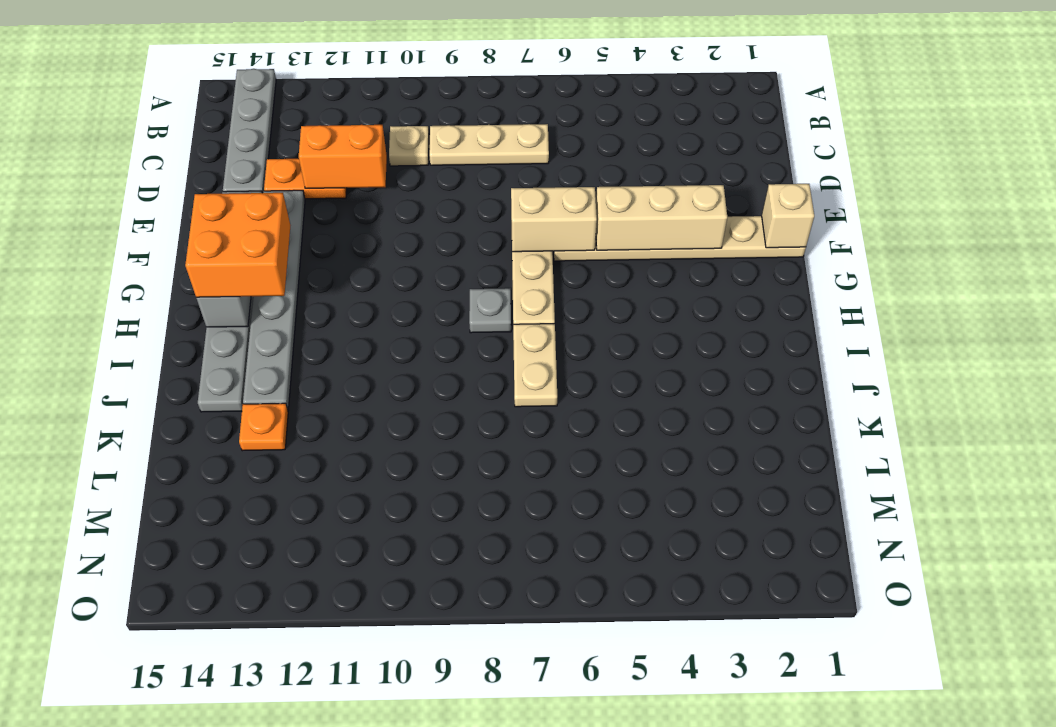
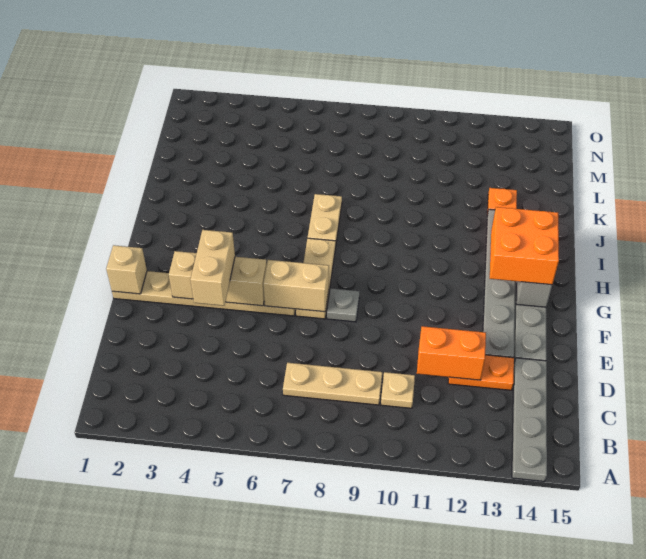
none -> tan brick E4:F4 level 3
grey plate H8 level 1 -> grey plate F8 level 1

